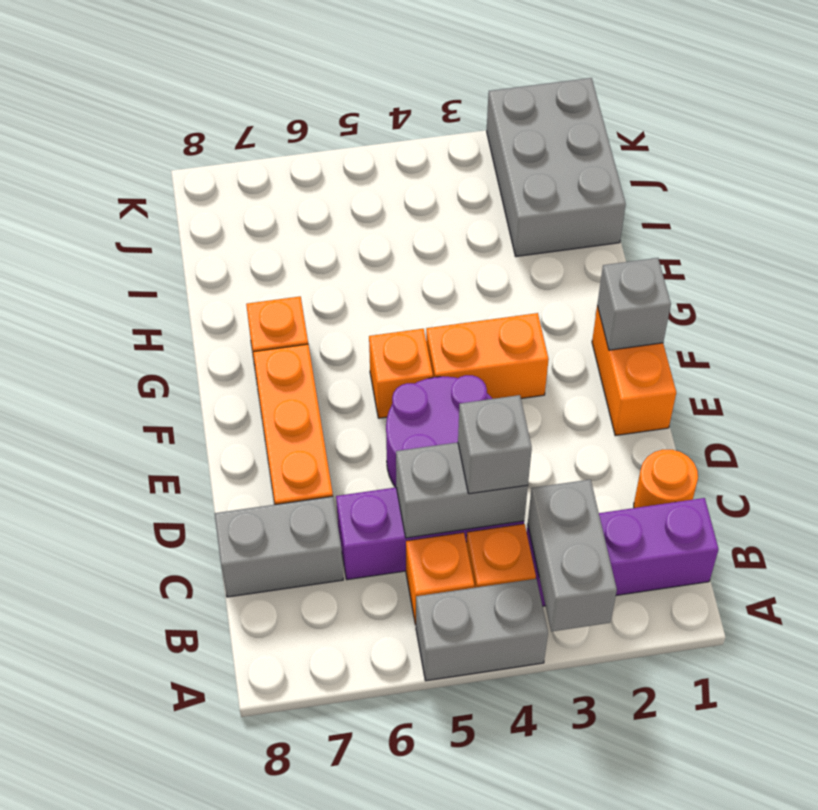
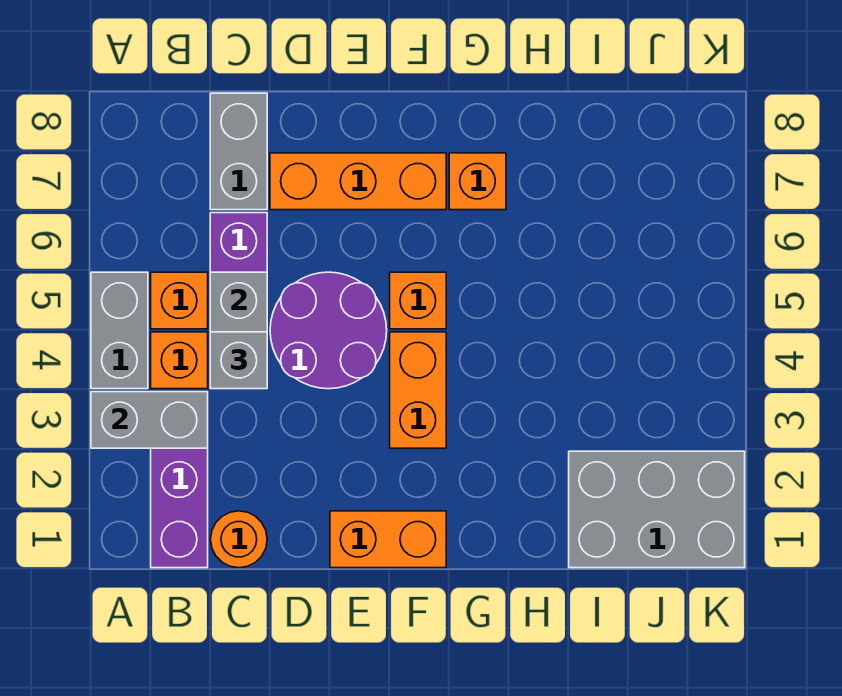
grey brick F1 level 2 -> none

